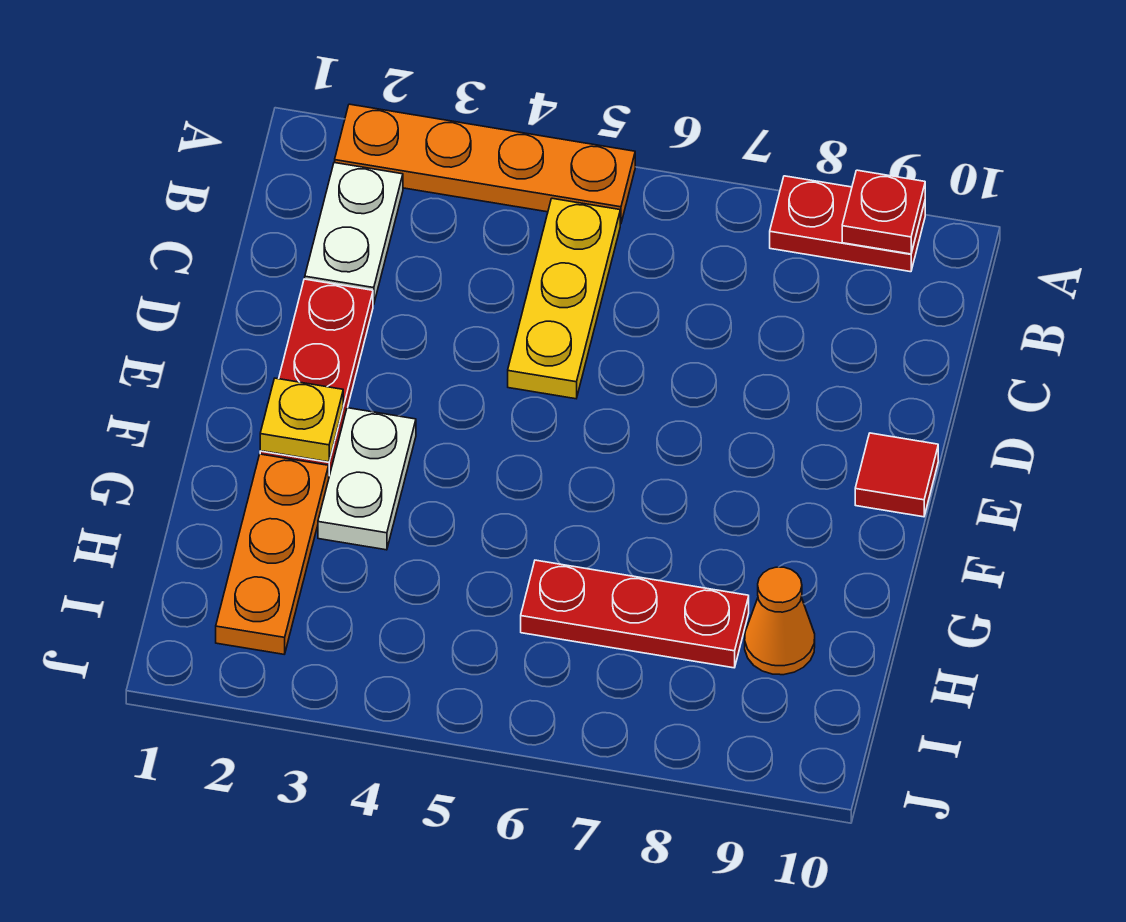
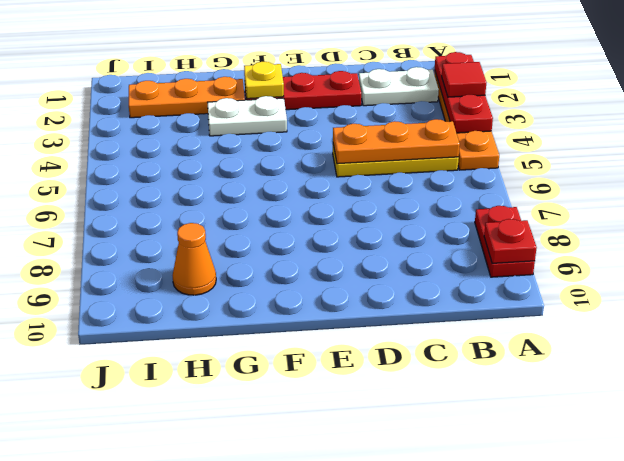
none -> orange plate B5:D5 level 2
red tile E10 level 1 -> red tile A3 level 3
red plate H6:H8 level 1 -> red plate A2:A4 level 2

